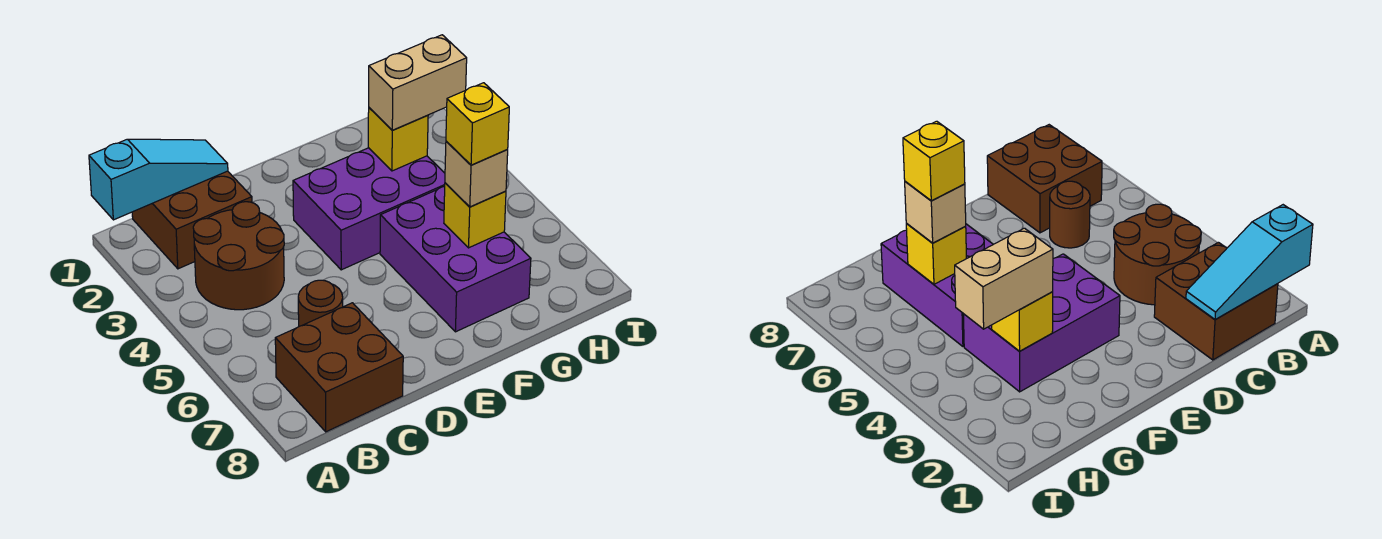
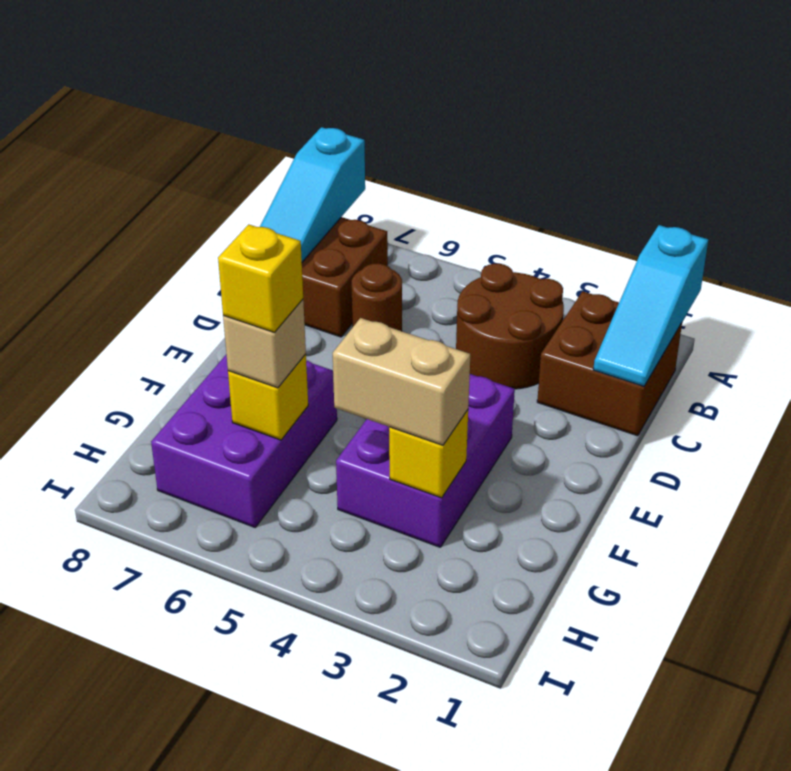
none -> cyan slope A8:C8 level 2 top A
purple brick F5:G7 level 1 -> purple brick F6:H7 level 1
tan brick G3:H3 level 3 -> tan brick G3:G4 level 3

